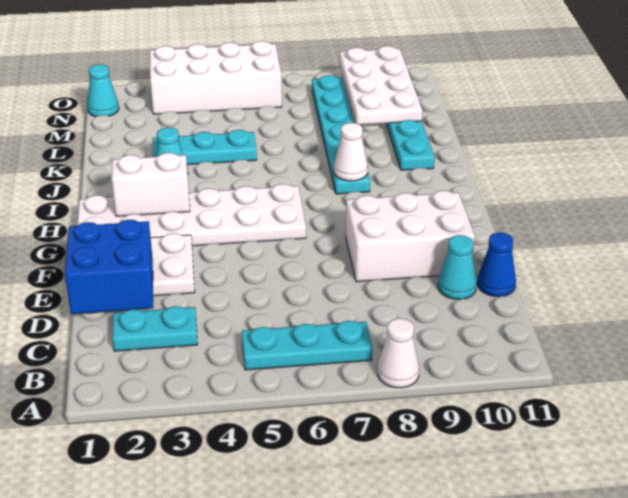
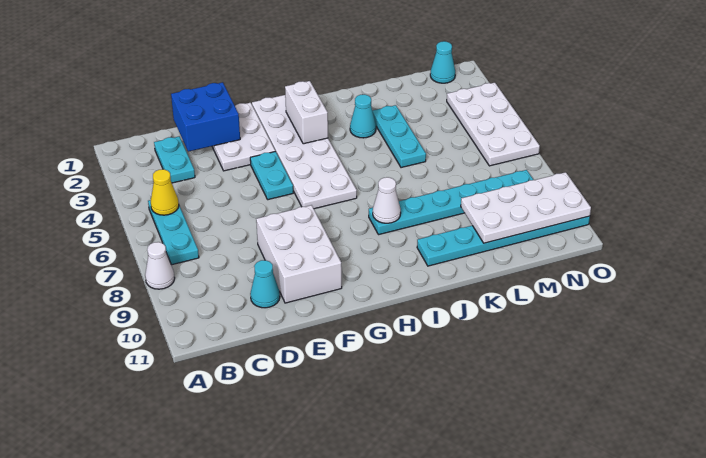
none -> yellow cone B5 level 2
blue cone D11 level 1 -> none
none -> cyan plate F4:F5 level 1
white brick N3:O6 level 1 -> white plate N3:O6 level 1

